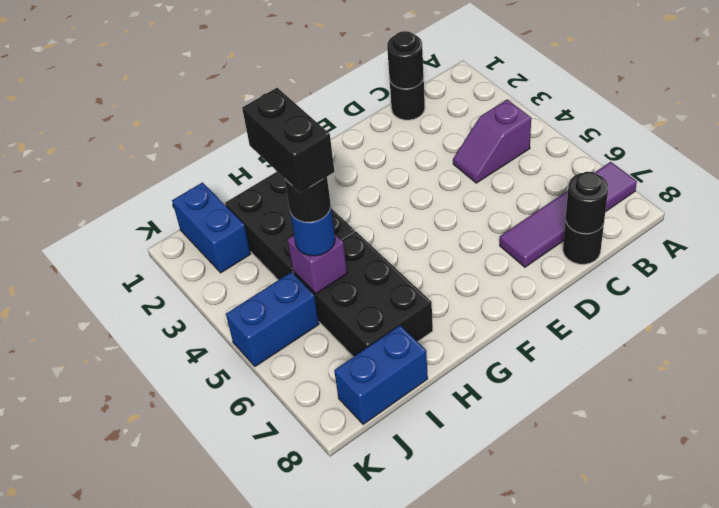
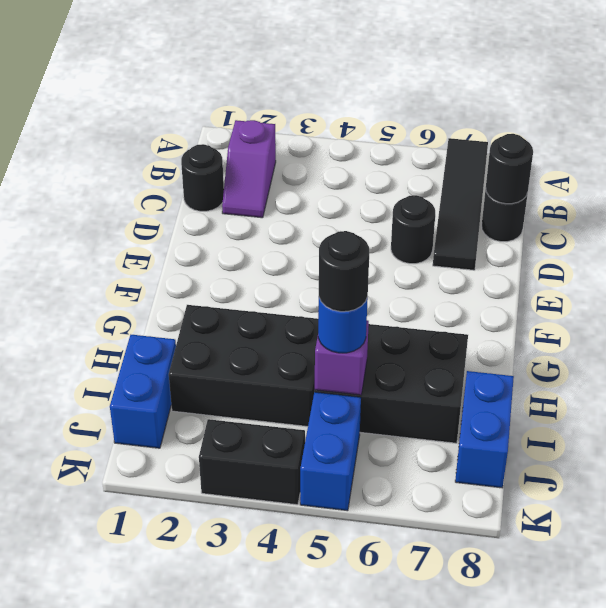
purple tile A7:D7 level 1 -> black tile A7:D7 level 1
purple slope B4:C4 level 1 top B -> purple slope B2:C2 level 1 top B
black round brick C1 level 2 -> black round brick D6 level 1
black brick I4:I5 level 5 -> black brick K3:K4 level 1
blue brick J1:J2 level 1 -> blue brick I1:J1 level 1

